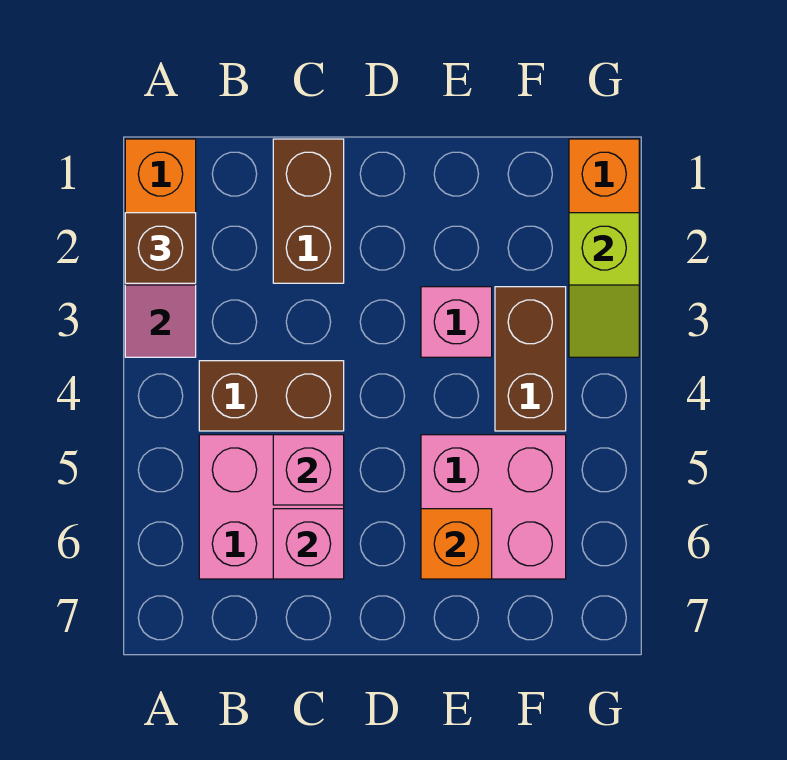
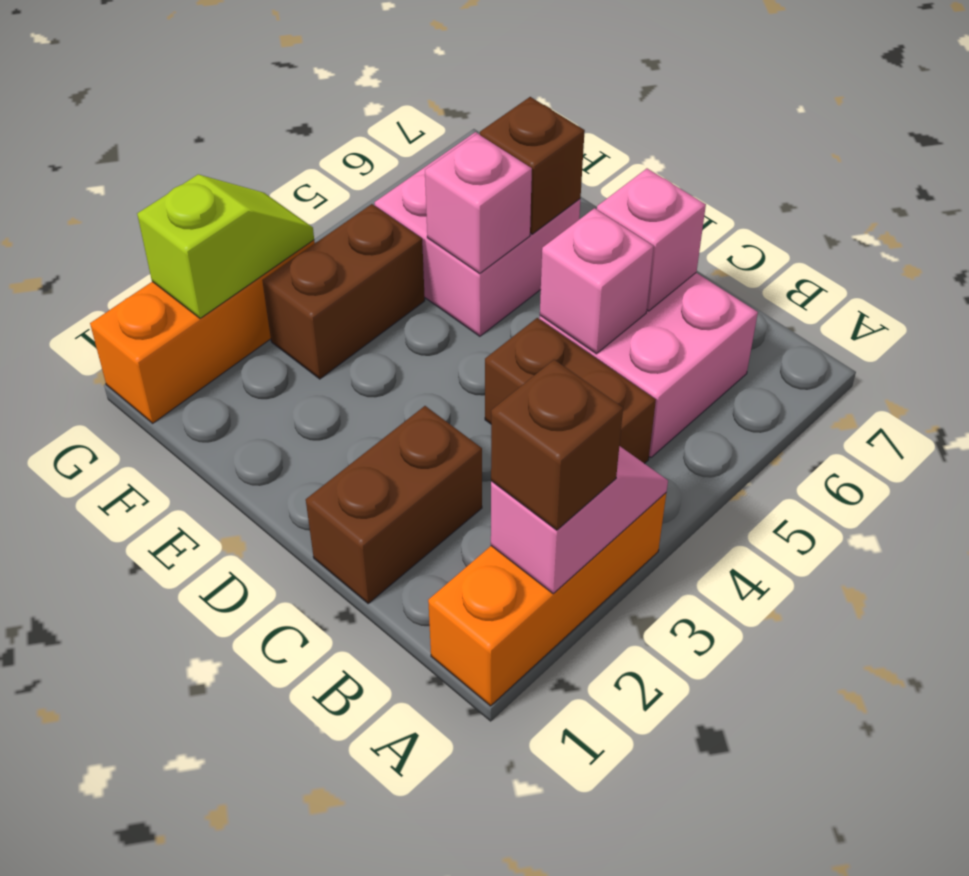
pink brick E3 level 1 -> pink brick E5 level 2
orange brick E6 level 2 -> brown brick E6 level 2

